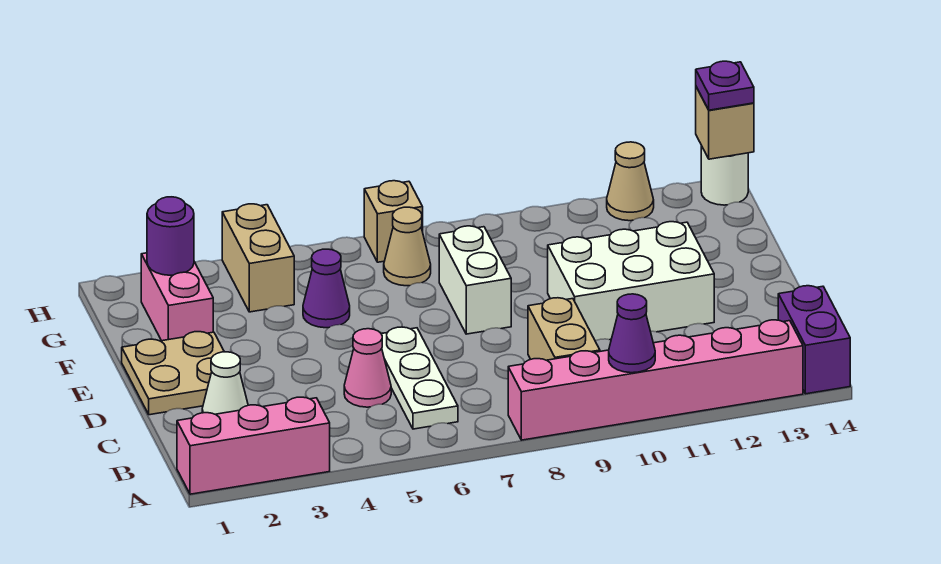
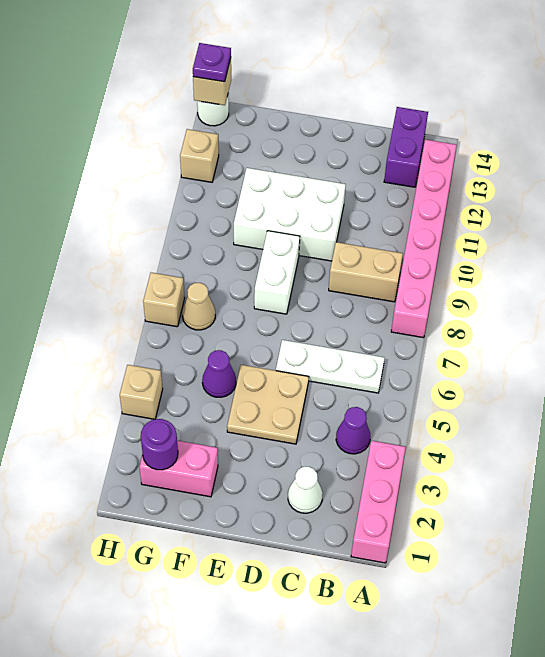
purple cone A10 level 2 -> purple cone B4 level 1
purple brick A14:B14 level 1 -> purple brick B13:B14 level 1
pink cone C5 level 1 -> none
tan plate D1:E2 level 1 -> tan plate D4:E5 level 1
white brick D10:E12 level 1 -> white brick D10:F11 level 1
white brick E8:F8 level 1 -> white brick E8:E9 level 1
tan brick G4:H4 level 1 -> tan brick H4 level 1
tan cone H12 level 1 -> tan brick H12 level 1

